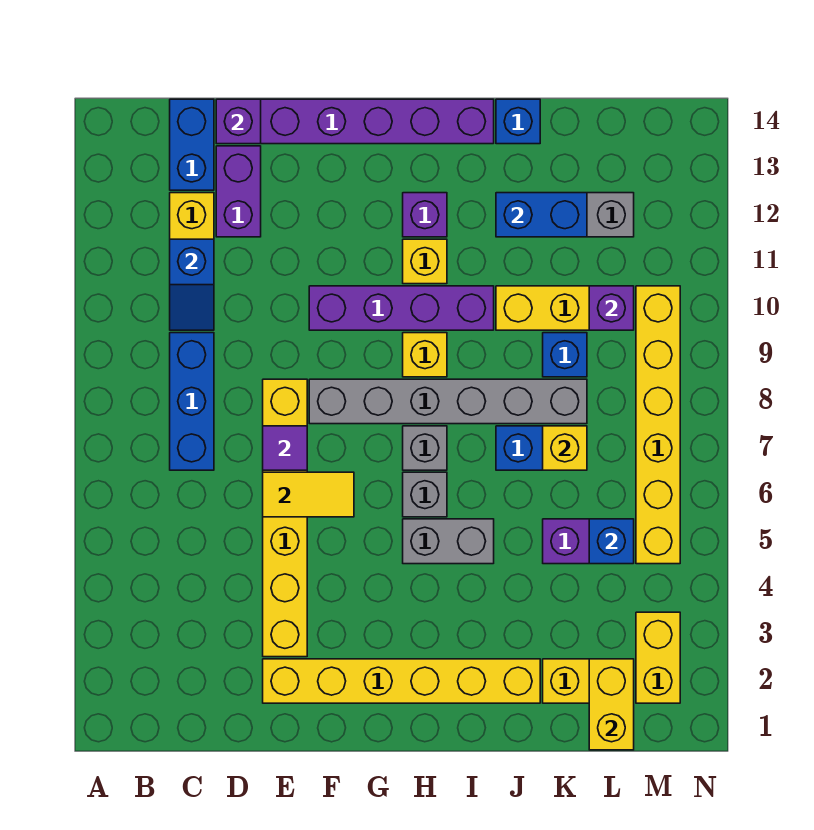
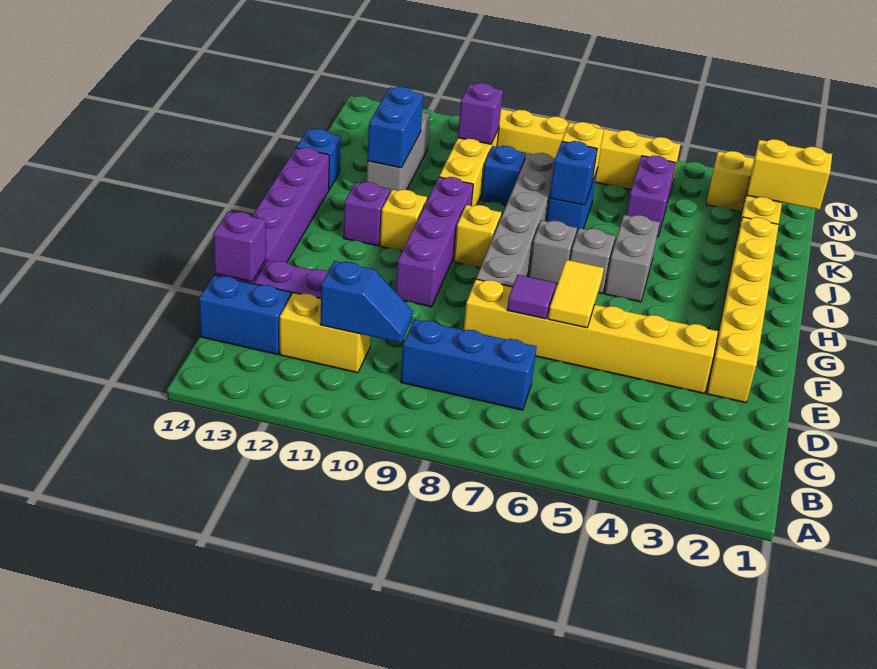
blue brick L5 level 2 -> blue brick J7 level 2

